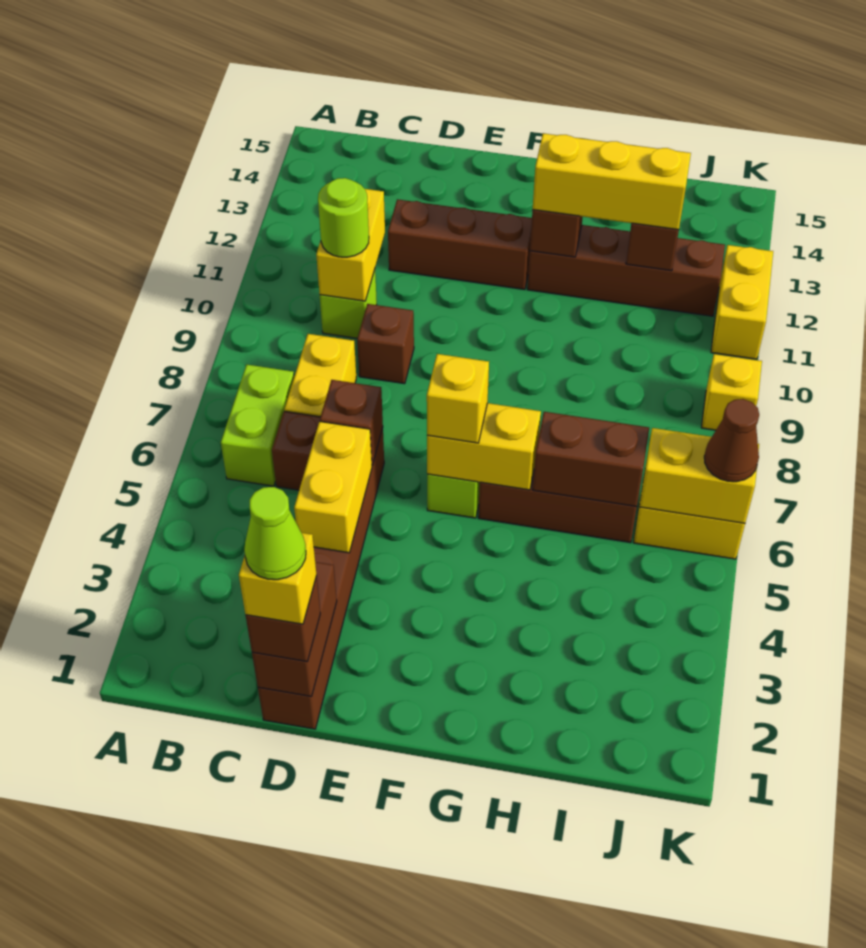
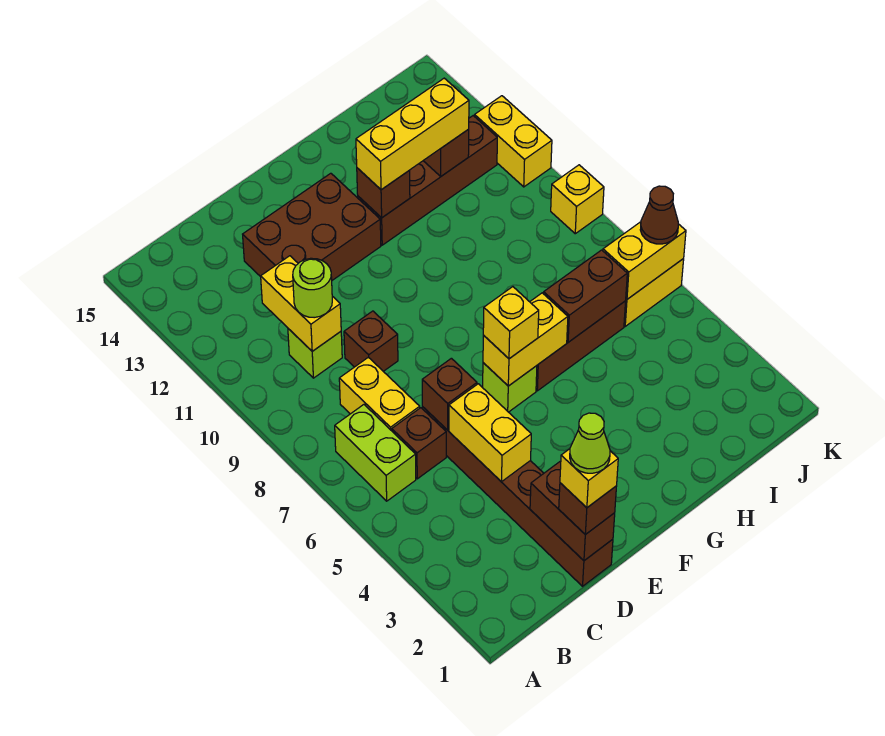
brown brick D12:F12 level 1 -> brown brick D12:F13 level 1

